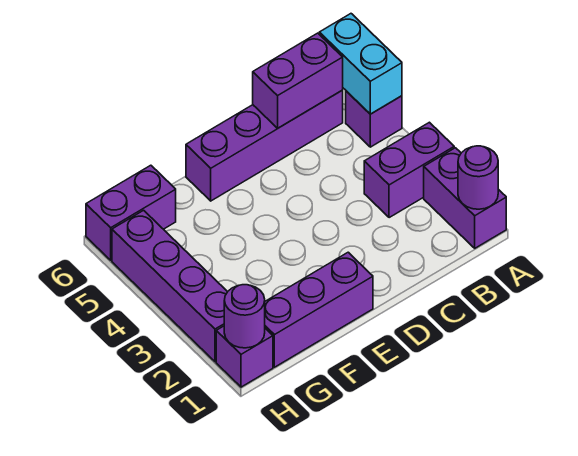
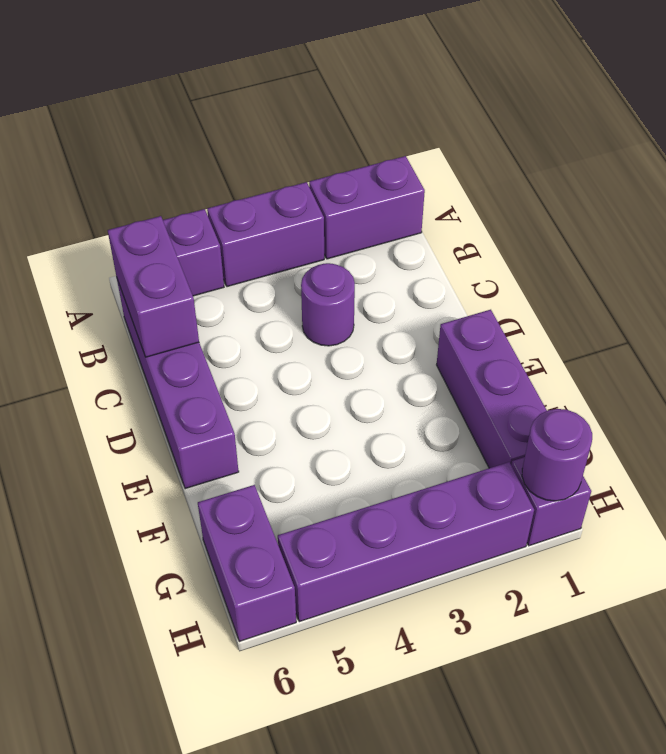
purple round brick A1 level 2 -> purple round brick C3 level 1
purple brick A3:B3 level 1 -> purple brick A3:A4 level 1
cyan brick A5:A6 level 2 -> none

